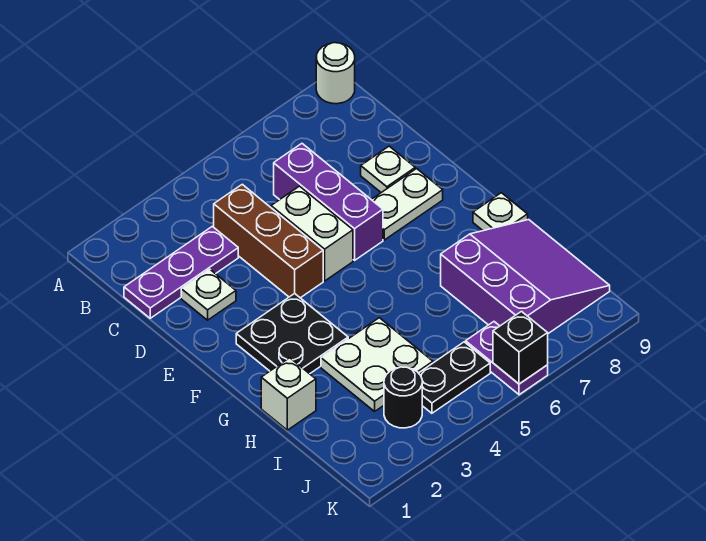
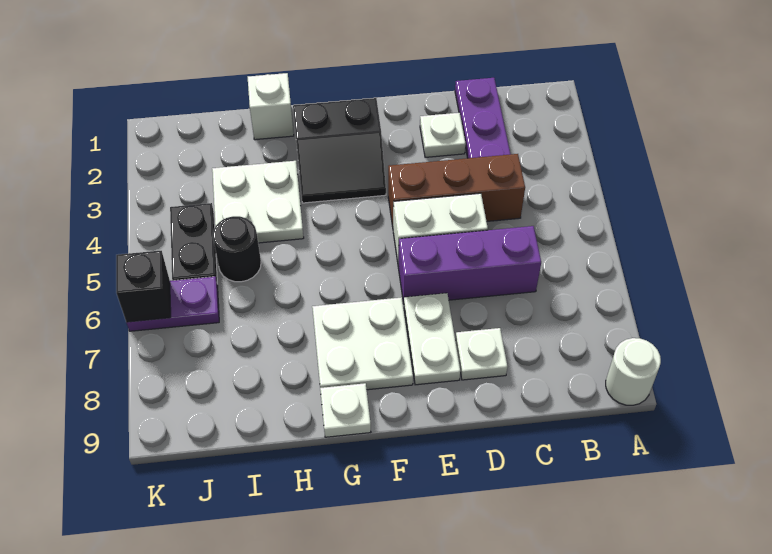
black plate F2:G3 level 1 -> black slope F2:G3 level 1 top 2
none -> white plate F7:G8 level 1
purple slope H7:J9 level 1 top 7 -> none
black round brick J3 level 1 -> black round brick I5 level 1

